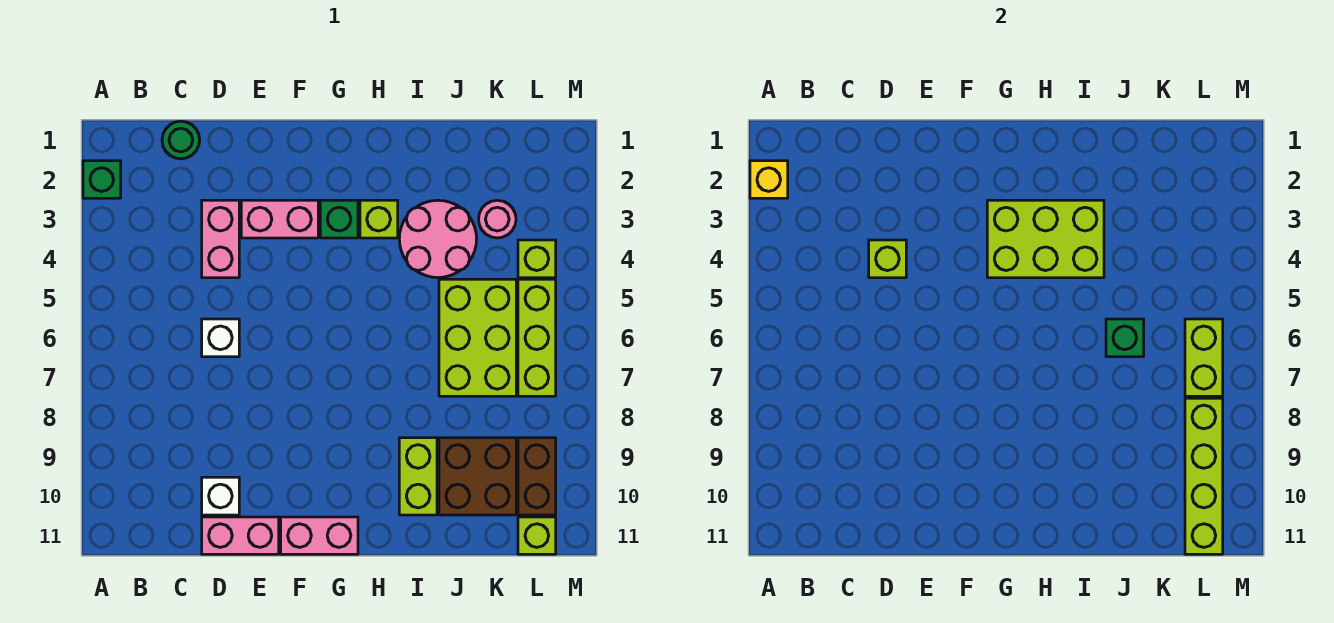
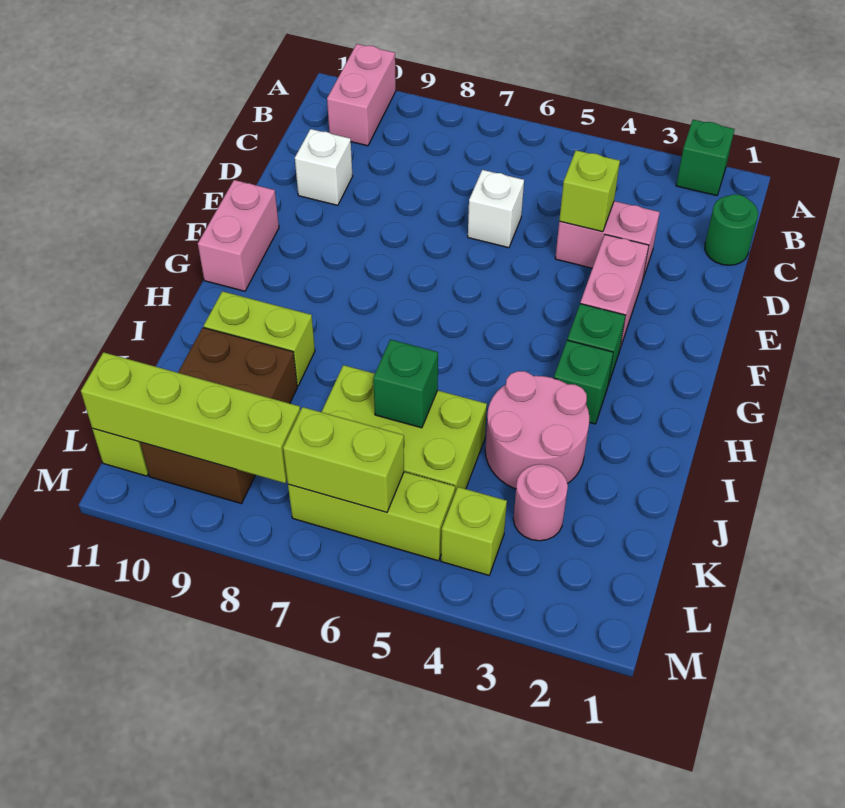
yellow brick A2 level 2 -> none
pink brick D11:E11 level 1 -> pink brick A10:B10 level 1
lime brick G3:I4 level 2 -> none
lime brick H3 level 1 -> green brick H3 level 1

